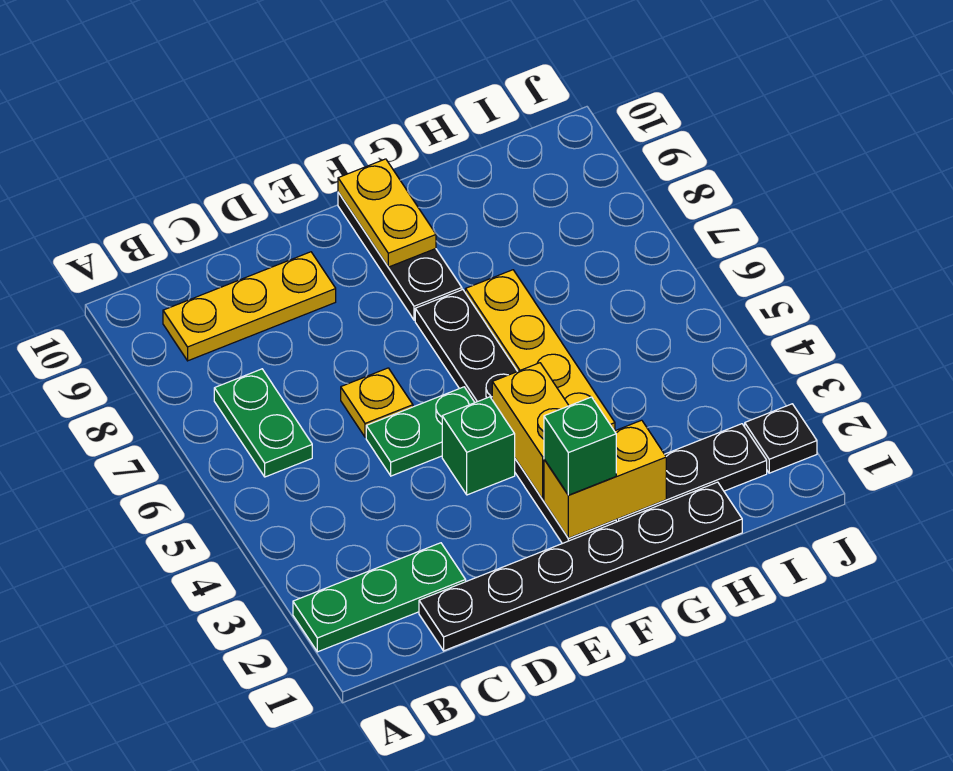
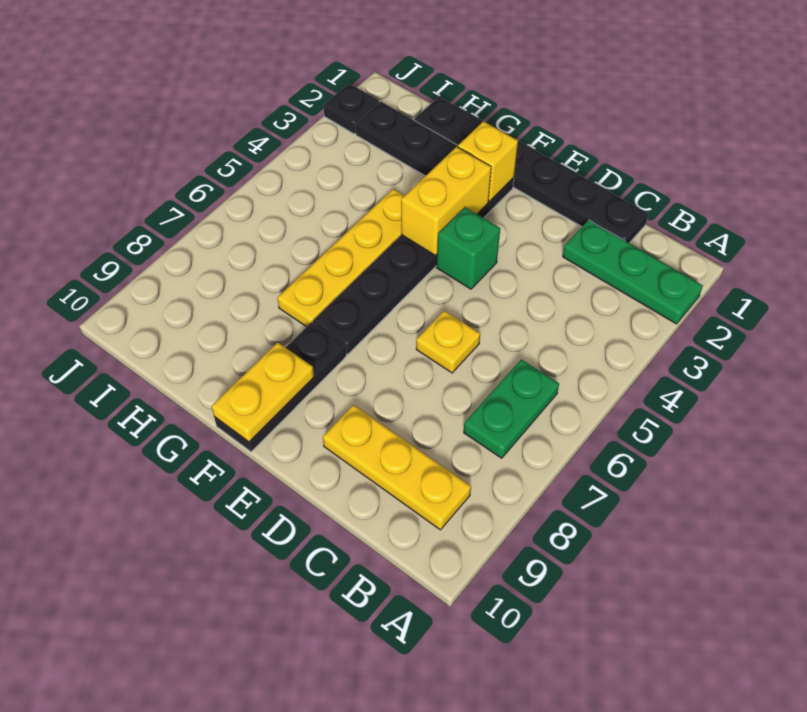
green plate D5:E5 level 1 -> none
yellow brick F2:G2 level 2 -> yellow brick F2 level 2
green brick F2 level 3 -> none

